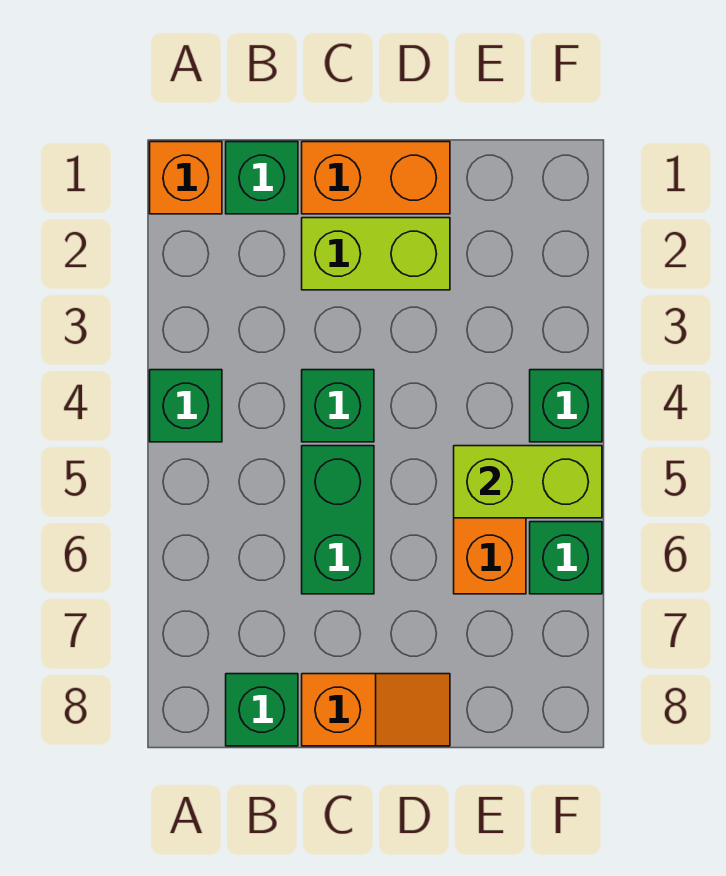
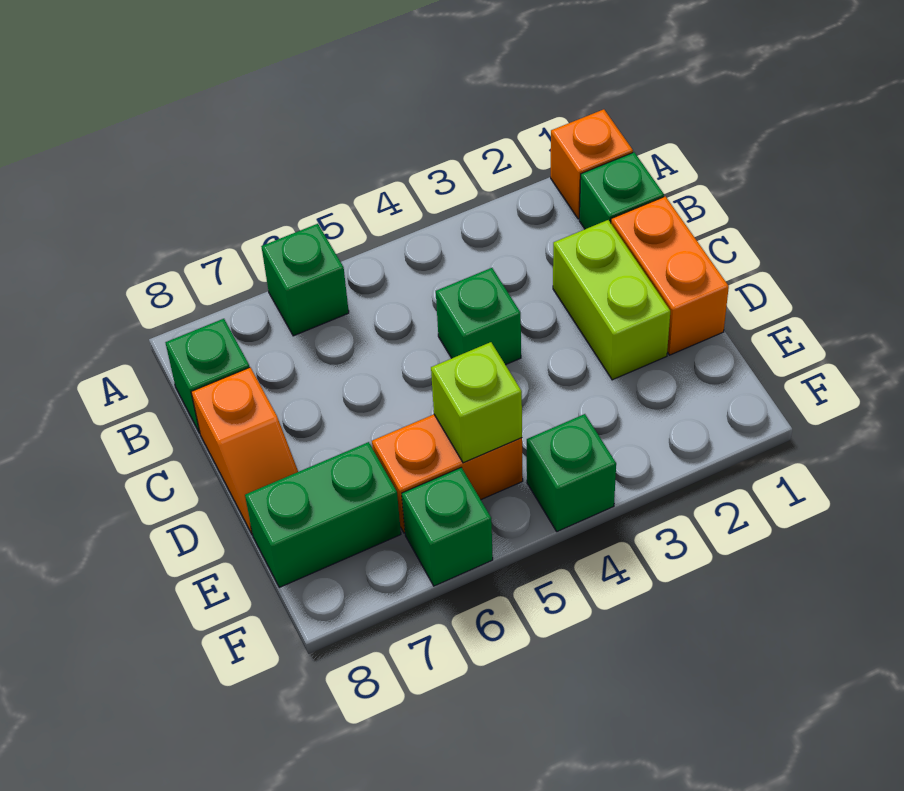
green brick A4 level 1 -> green brick A6 level 1
green brick C5:C6 level 1 -> green brick E7:E8 level 1
lime brick E5:F5 level 2 -> lime brick E5 level 2

